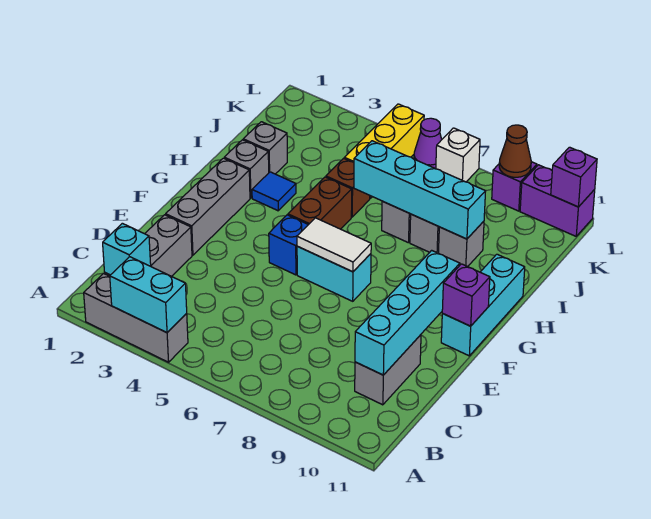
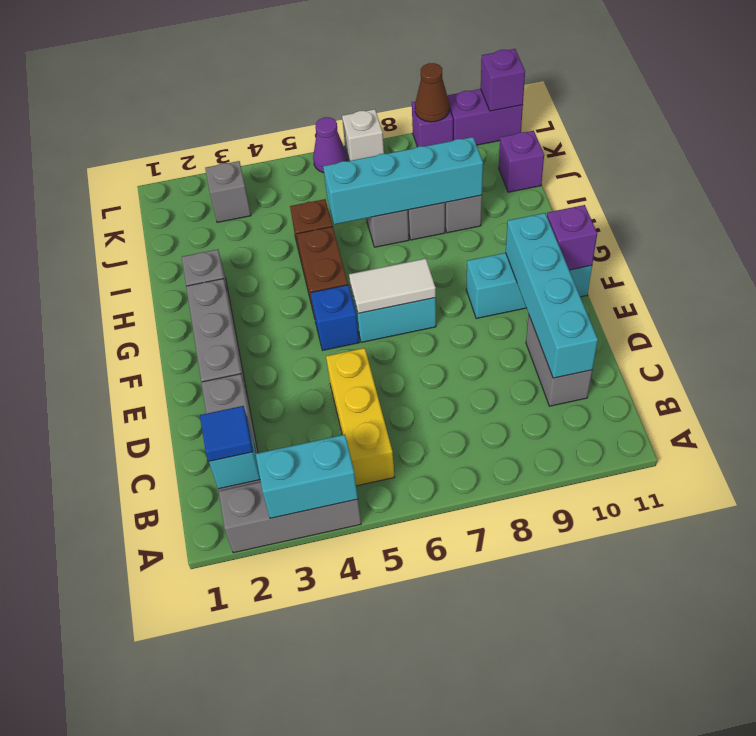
cyan brick F11:H11 level 1 -> cyan brick F9:F11 level 1
blue tile H3 level 1 -> blue tile B2 level 3
grey brick I2 level 1 -> grey brick K3 level 1
yellow brick J5:L5 level 1 -> yellow brick B5:D5 level 1
none -> purple brick J11 level 1

